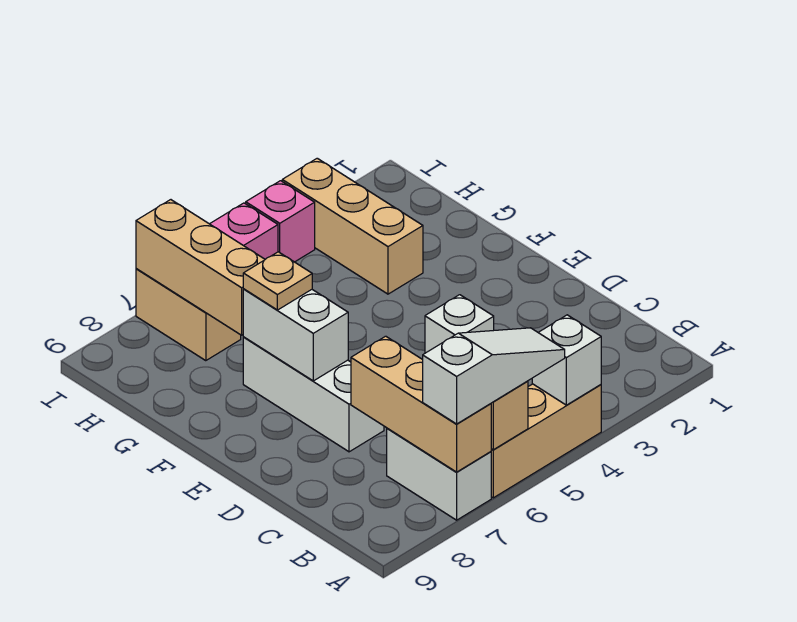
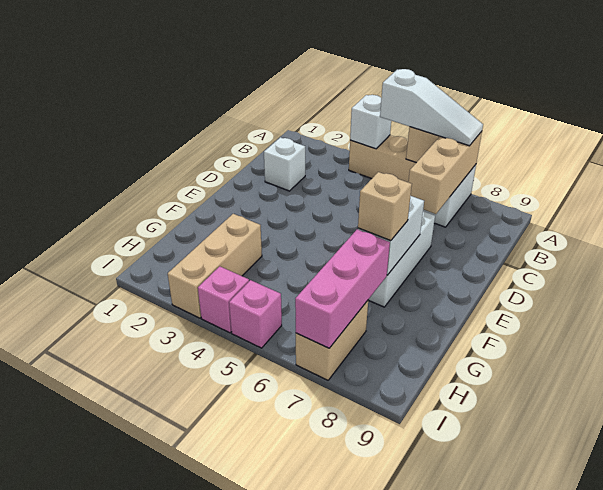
white slope A5:A7 level 3 top 7 -> white slope A5:A7 level 3 top 5
white brick D4 level 1 -> white brick C2 level 1
tan plate F7 level 3 -> tan brick F7 level 3
tan brick G7:I7 level 2 -> pink brick G7:I7 level 2

